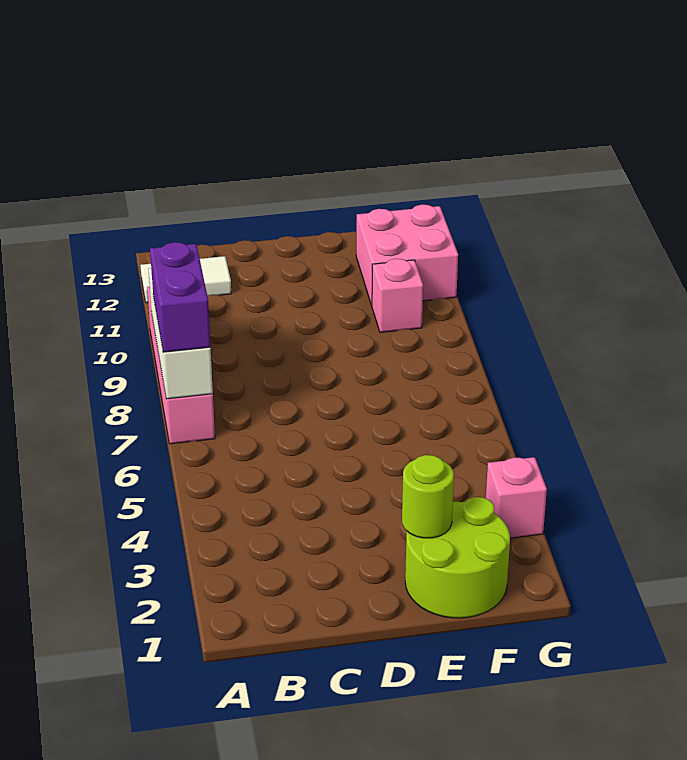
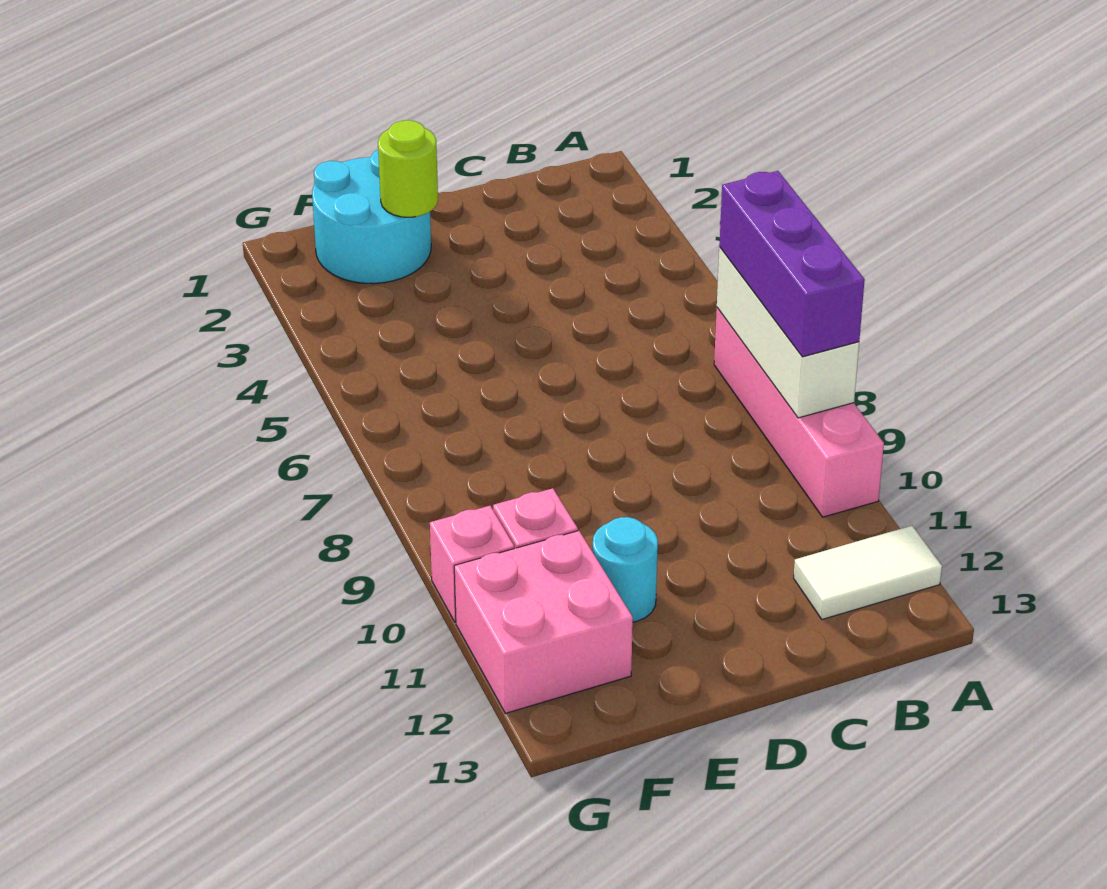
purple brick A7:A8 level 3 -> purple brick A7:A9 level 3
lime round brick E1:F2 level 1 -> cyan round brick E1:F2 level 1
none -> cyan round brick E11 level 1
pink brick G3 level 1 -> pink brick G10 level 1

